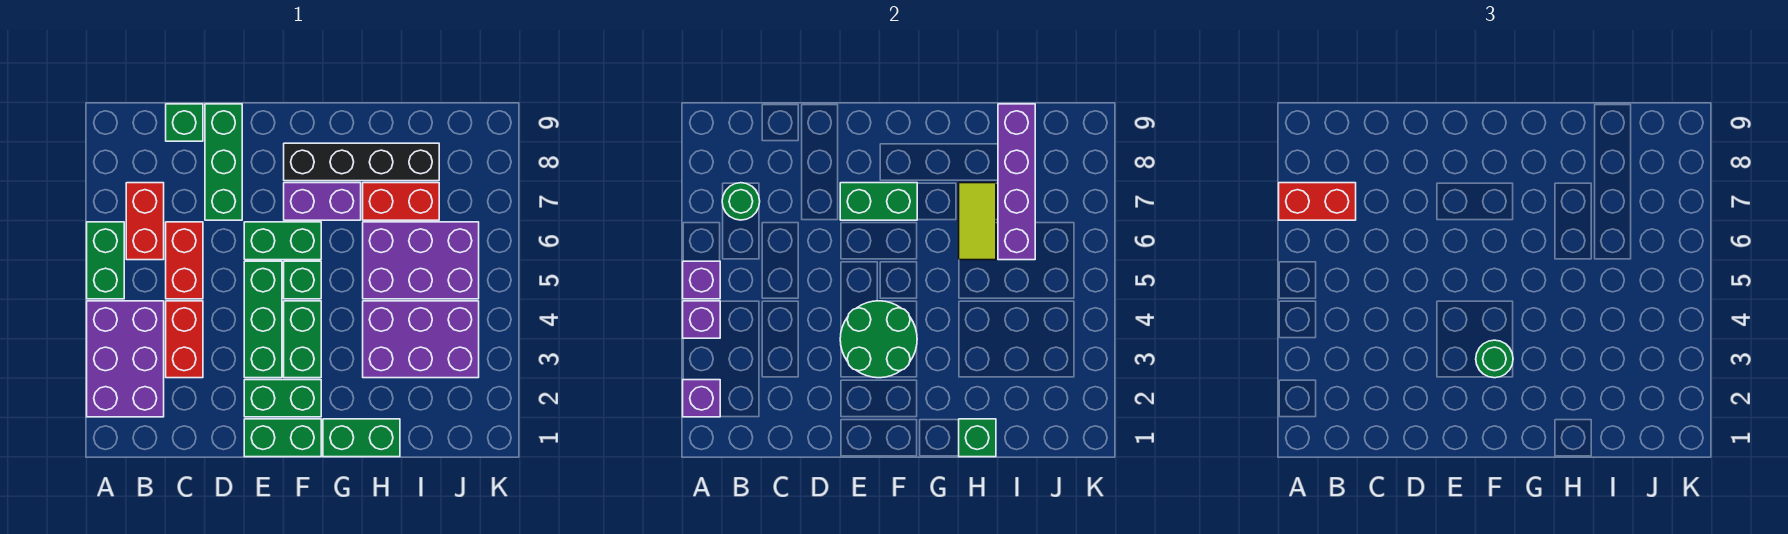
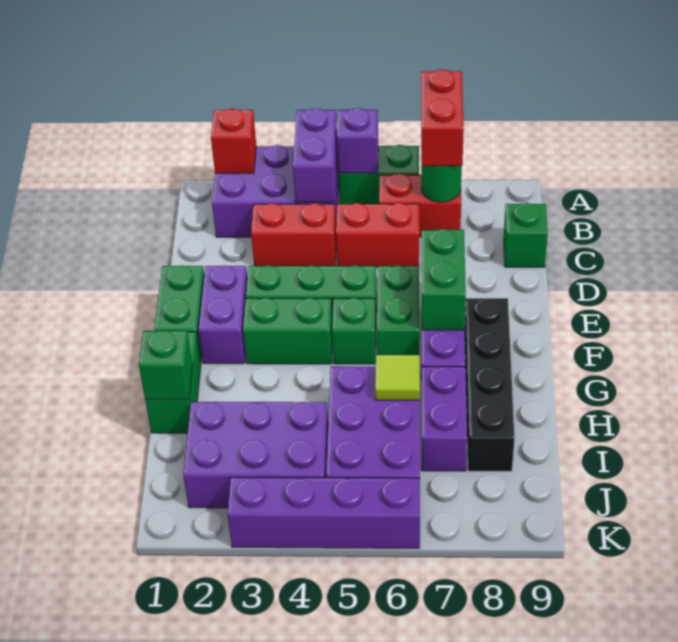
purple brick A2 level 2 -> red brick A2 level 2
purple brick A4 level 2 -> purple brick A4:B4 level 2
green brick D7:D9 level 1 -> none
green brick E2:F2 level 1 -> purple brick E2:F2 level 1
green round brick E3:F4 level 2 -> none
green round brick F3 level 3 -> none
purple brick H3:J4 level 1 -> purple brick I2:J4 level 1
lime tile H6:H7 level 2 -> lime tile H6 level 2
red brick H7:I7 level 1 -> purple brick H7:I7 level 1
purple brick I6:I9 level 2 -> purple brick K3:K6 level 1

